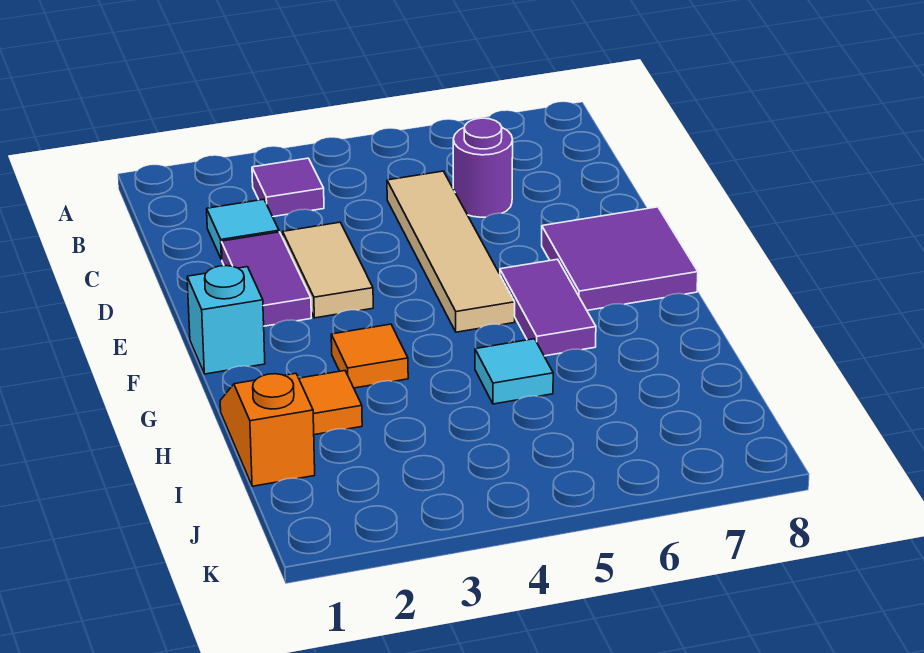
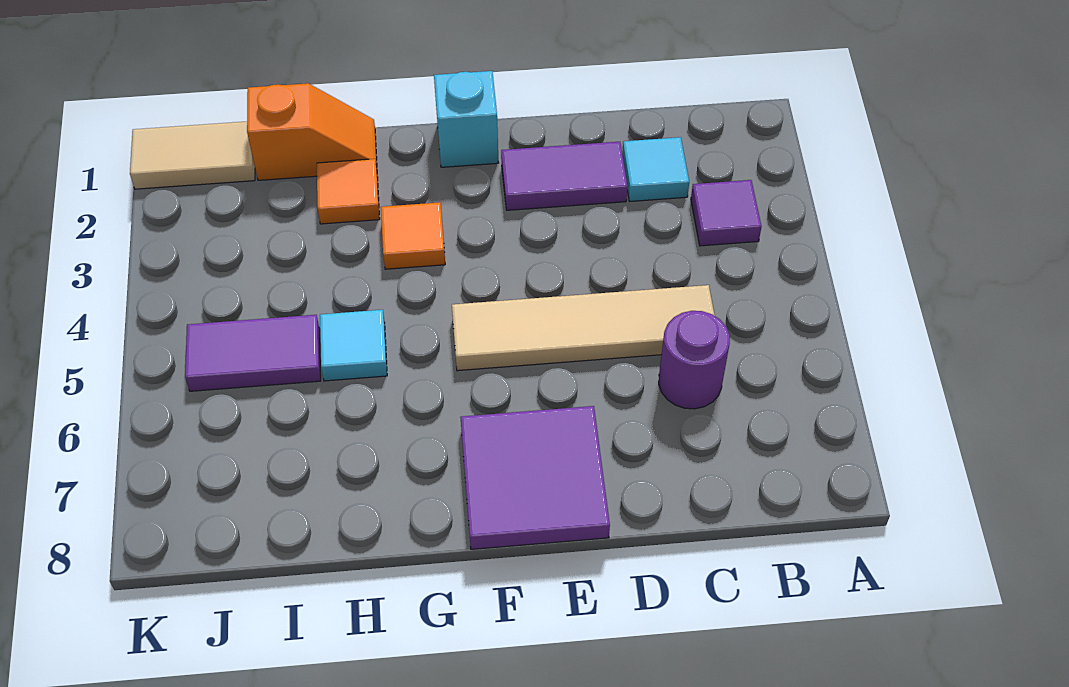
tan tile D3:E3 level 1 -> tan tile J1:K1 level 1
purple tile F6:G6 level 1 -> purple tile I5:J5 level 1

